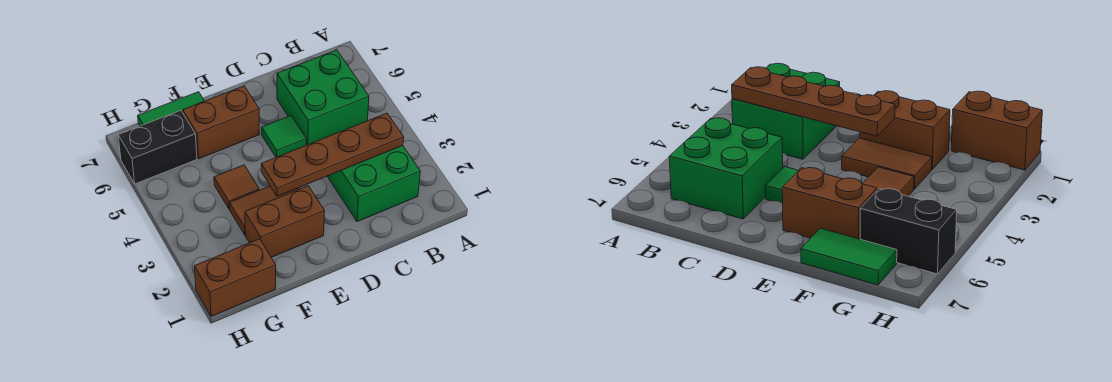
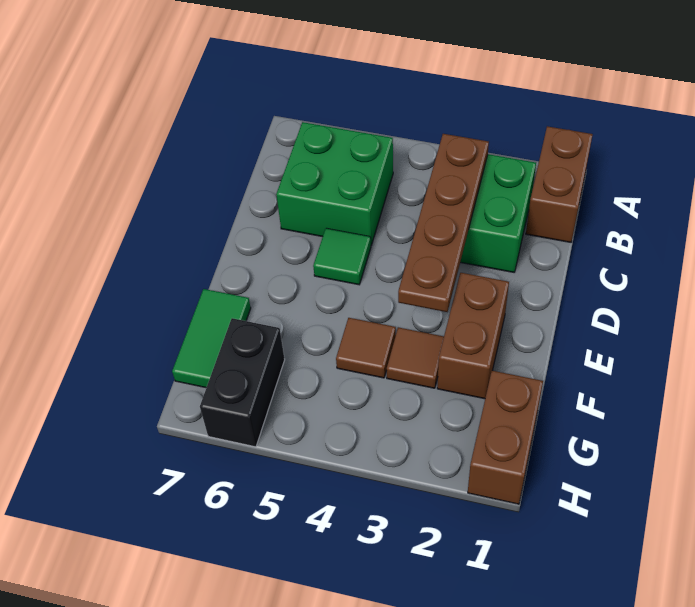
brown tile E3:F3 level 1 -> brown tile F3 level 1
brown brick E6:F6 level 1 -> brown brick A1:B1 level 1

